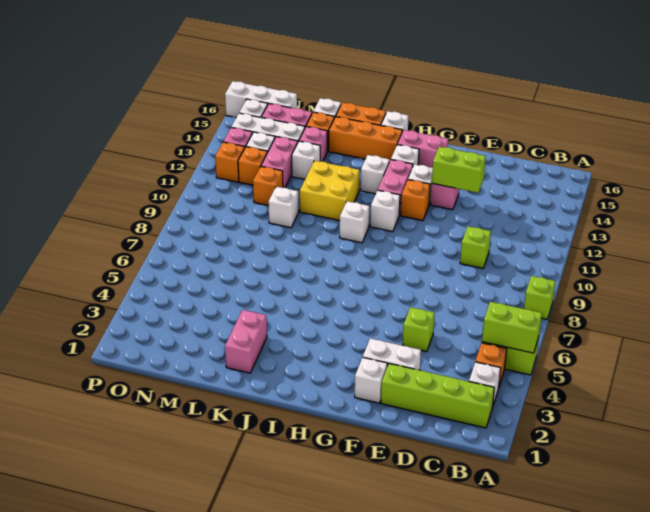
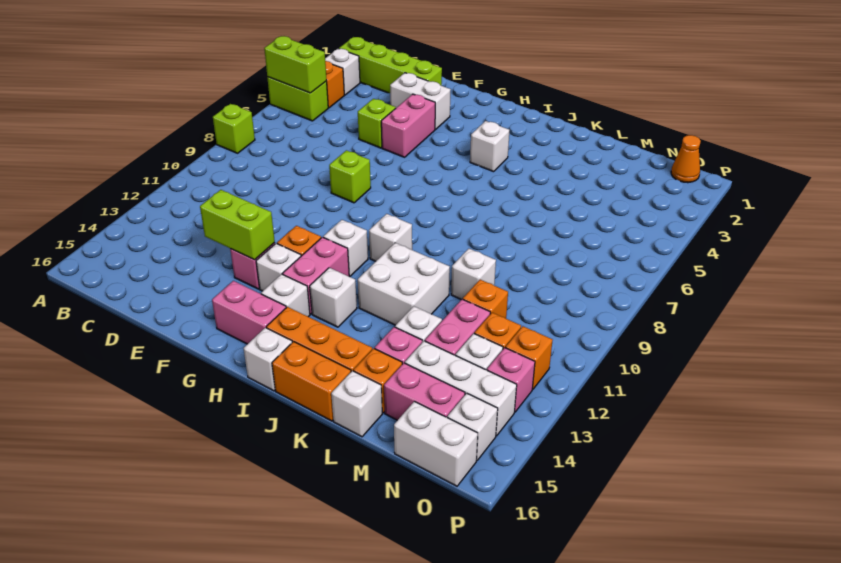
lime brick D10 level 1 -> lime brick F8 level 1
white brick F2 level 1 -> white brick I4 level 1
yellow brick J11:K12 level 1 -> white brick J11:K12 level 1
pink brick K2:K3 level 1 -> pink brick F4:F5 level 1
white brick N16:P16 level 1 -> white brick N16:O16 level 1
none -> orange cone O1 level 1

